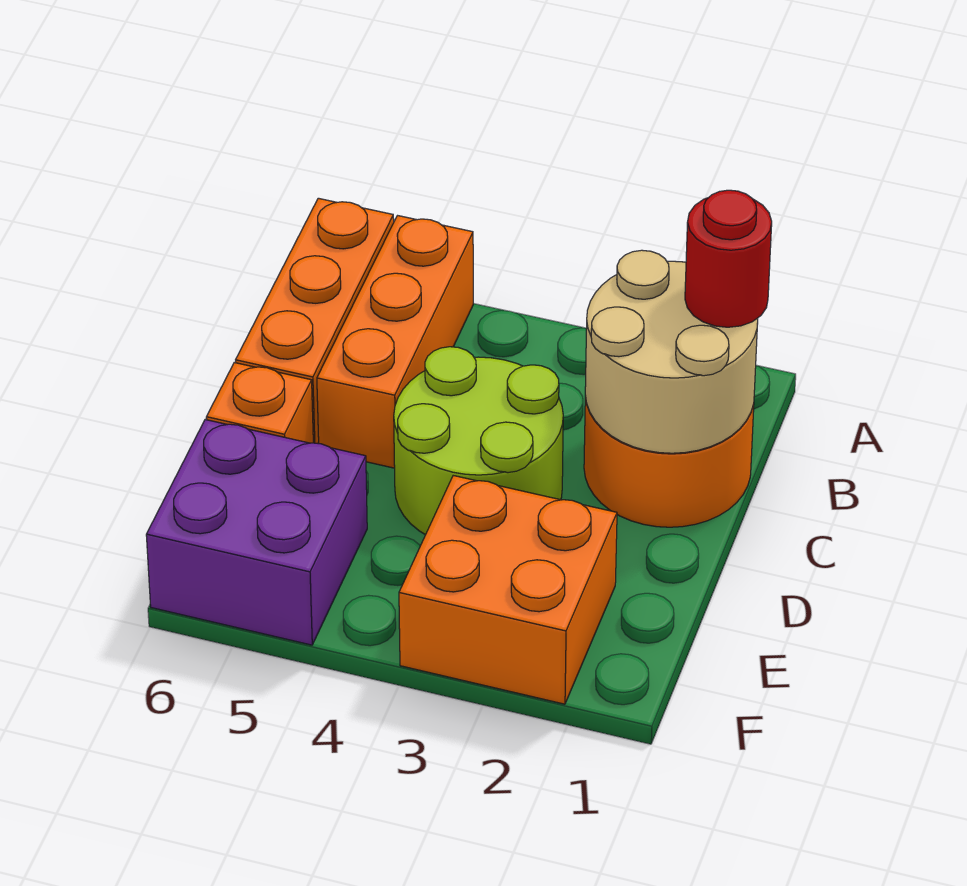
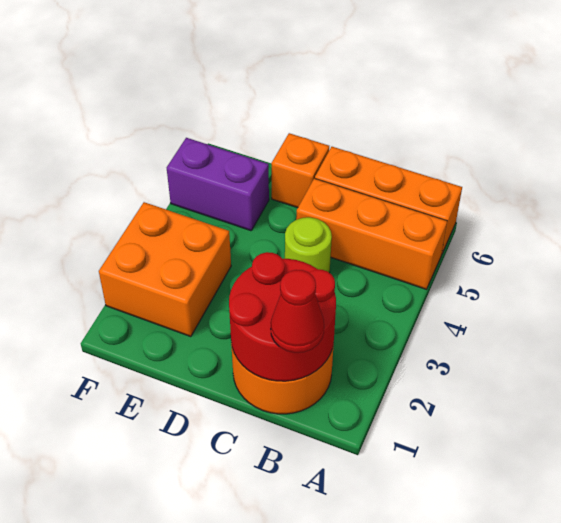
tan round brick B1:C2 level 2 -> red round brick B1:C2 level 2
red round brick B1 level 3 -> red cone B1 level 3
lime round brick C3:D4 level 1 -> lime round brick C4 level 1
purple brick E5:F6 level 1 -> purple brick E5:F5 level 1

